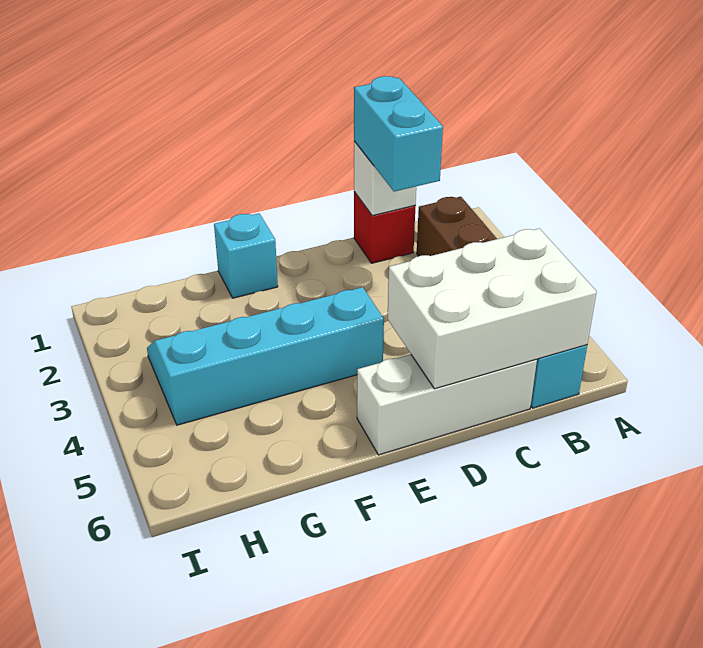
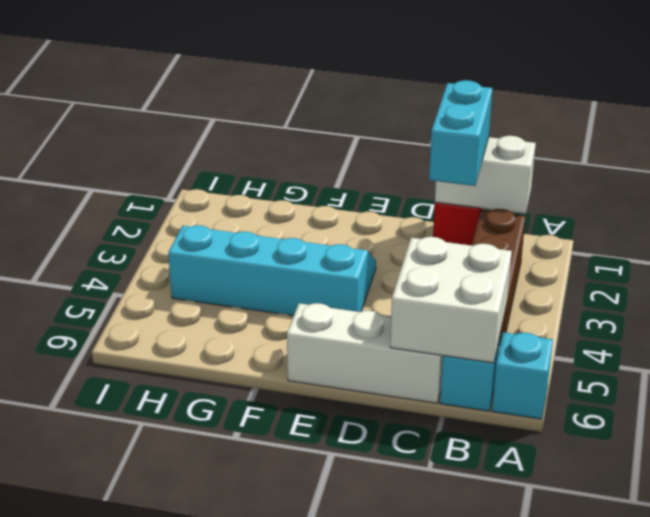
white brick B5:D6 level 2 -> white brick B5:C6 level 2
white brick C1 level 2 -> white brick B1:C1 level 2
cyan brick F1 level 1 -> cyan brick A6 level 1

